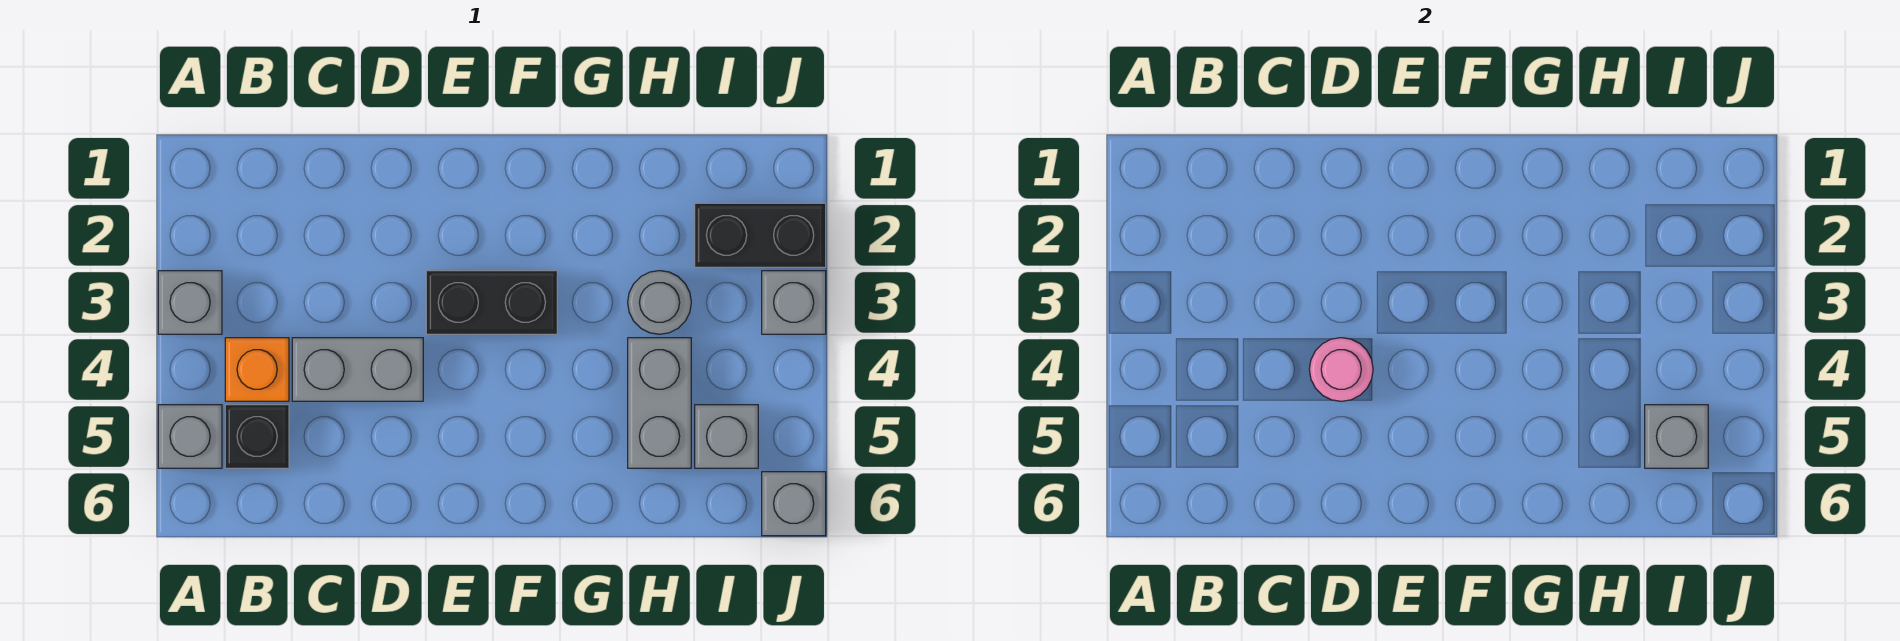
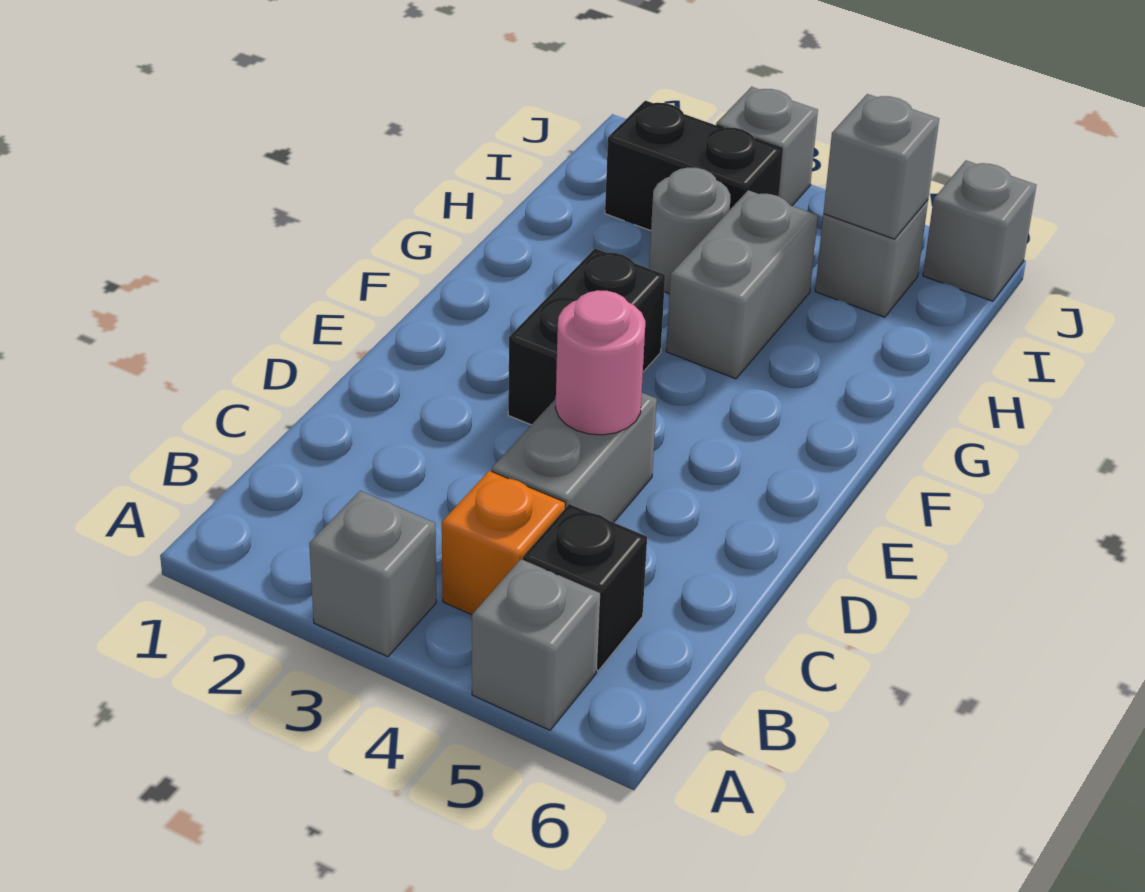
grey brick H4:H5 level 1 -> grey brick G4:H4 level 1
black brick I2:J2 level 1 -> black brick I2:I3 level 1

